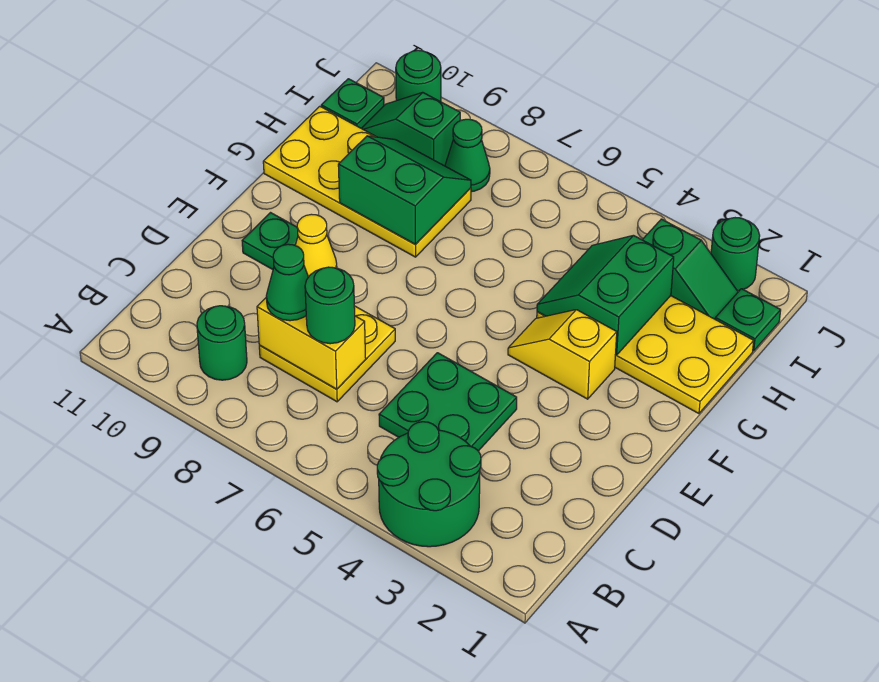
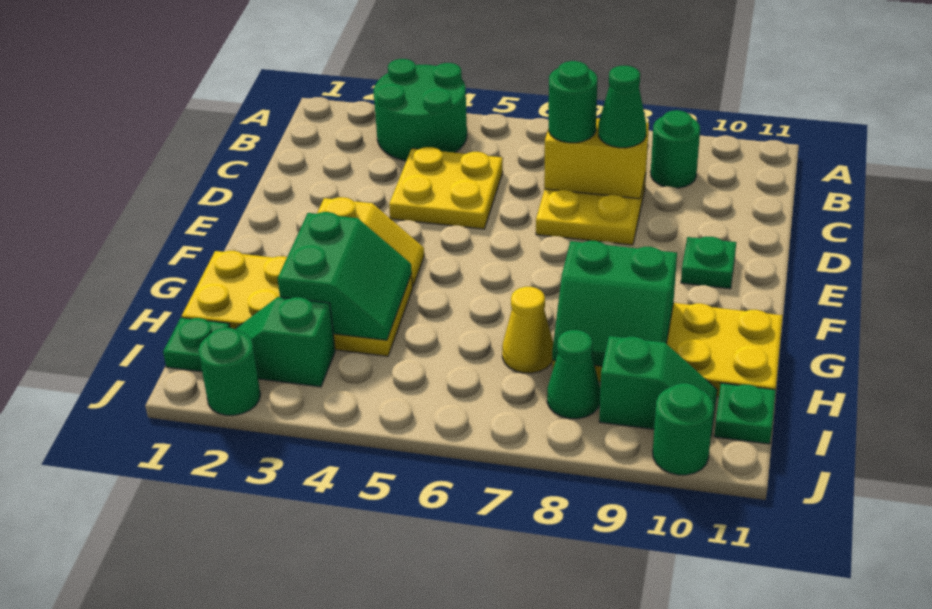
green plate C4:D5 level 1 -> yellow plate C4:D5 level 1
yellow cone E9 level 1 -> yellow cone H7 level 1

